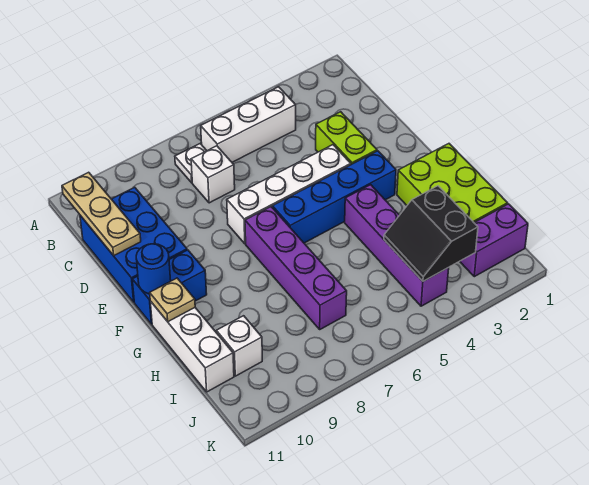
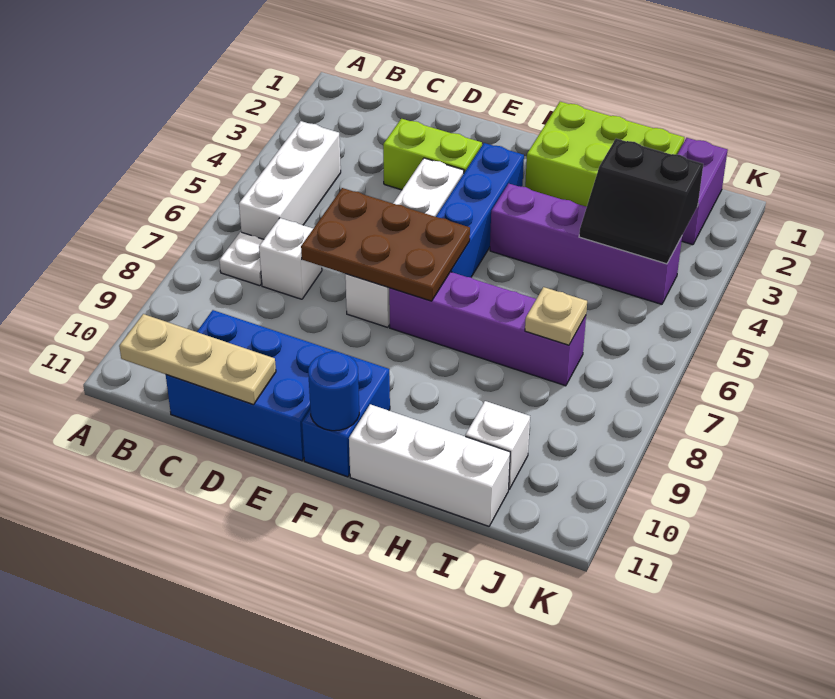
none -> brown plate D6:F7 level 2
tan plate G11 level 2 -> tan plate I7 level 2

